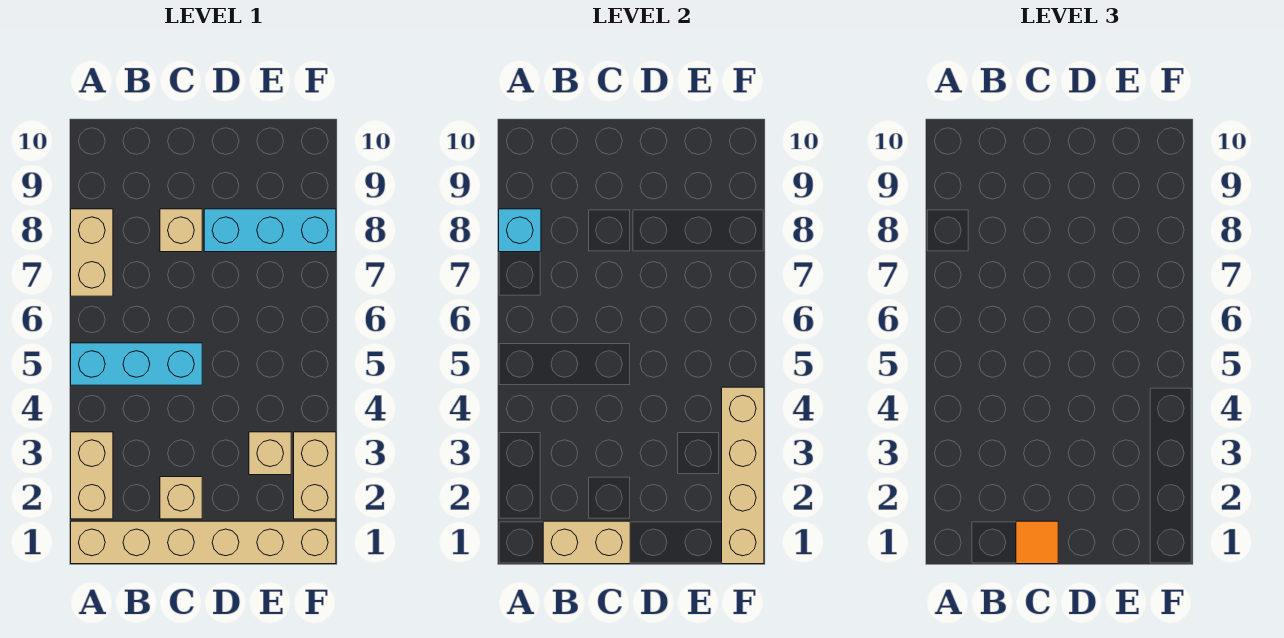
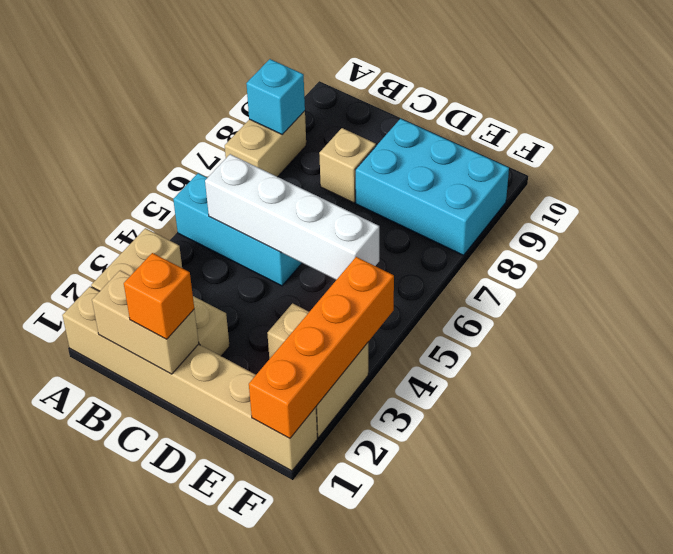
none -> white brick B5:E5 level 2
orange tile C1 level 3 -> orange brick C1 level 3
cyan brick D8:F8 level 1 -> cyan brick D8:F9 level 1
tan brick F1:F4 level 2 -> orange brick F1:F4 level 2

